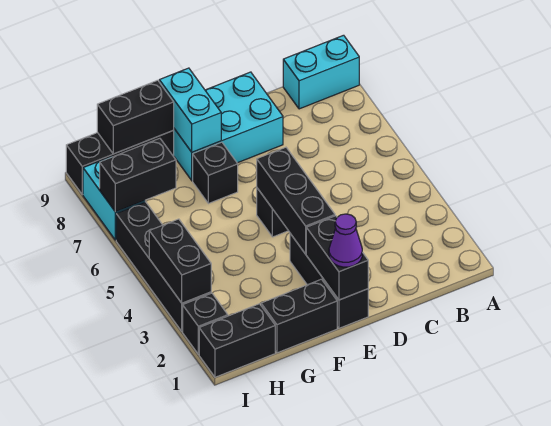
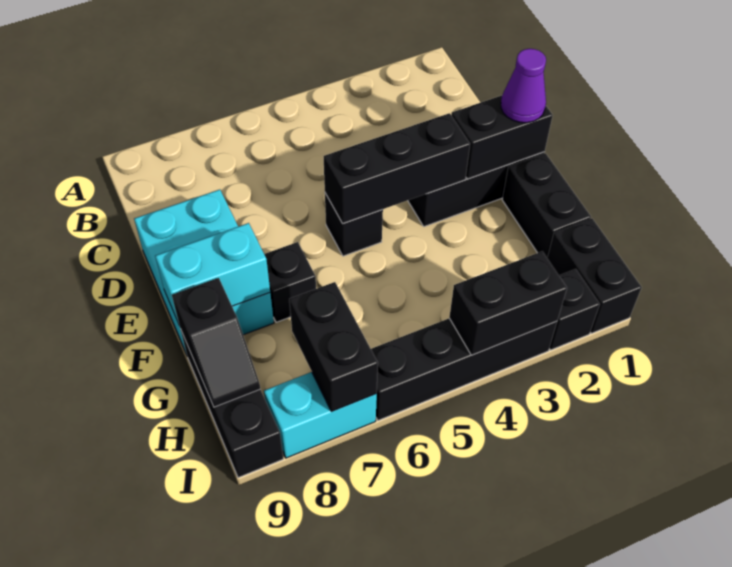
cyan brick A9:B9 level 1 -> none
black brick G9:H9 level 2 -> black slope G9:H9 level 2 top G

